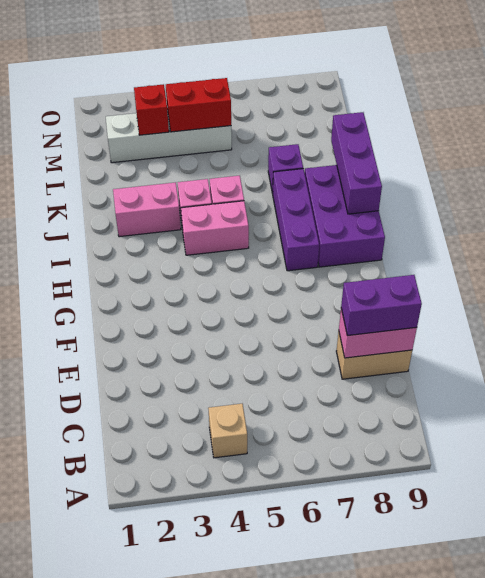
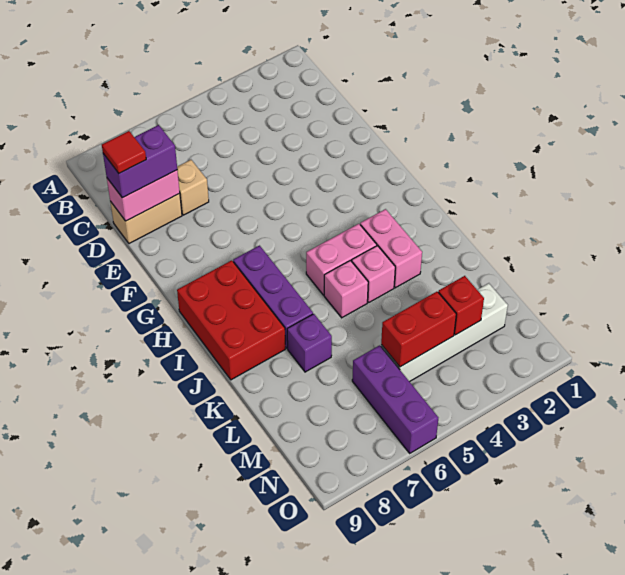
tan brick B4 level 1 -> tan brick D7 level 1
none -> red tile D9 level 4
purple brick H8:J9 level 1 -> red brick H8:J9 level 1
purple brick I9:K9 level 2 -> purple brick M6:O6 level 1
pink brick J2:J3 level 1 -> pink brick I3:J3 level 1

